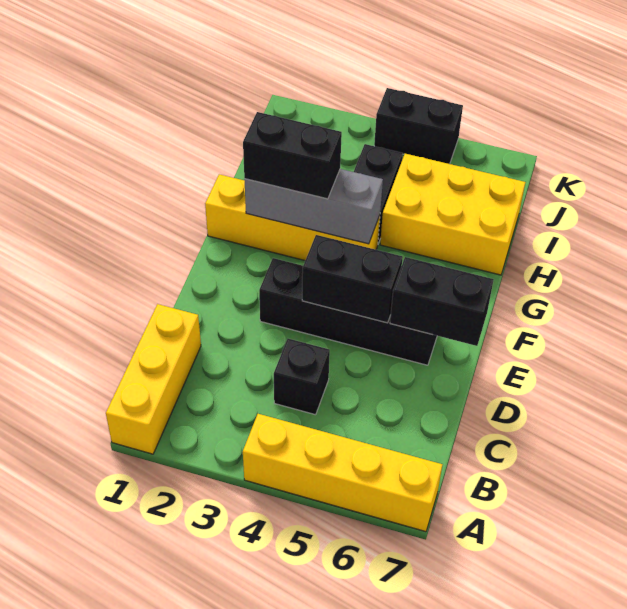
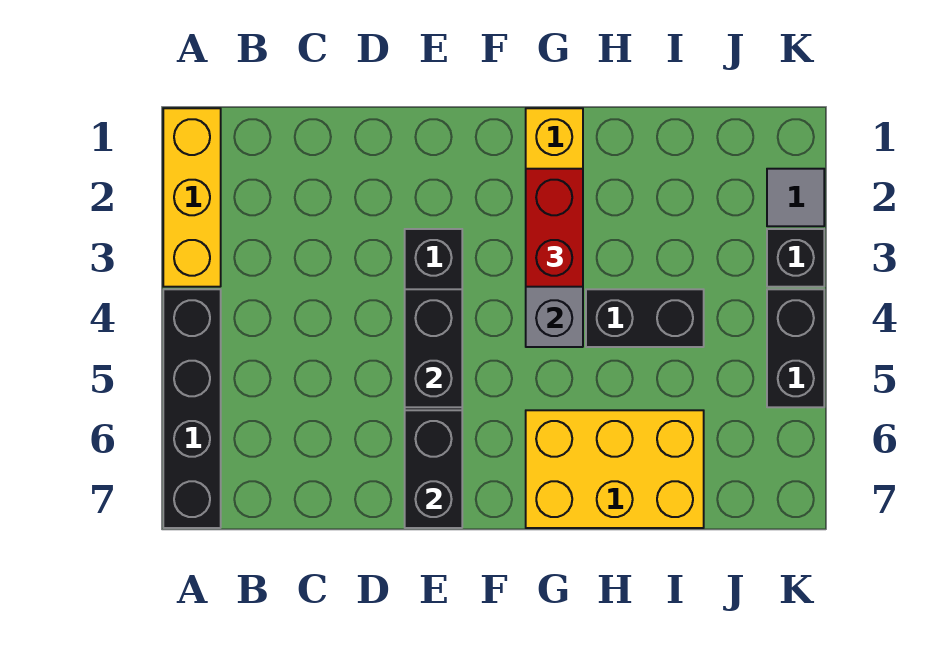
yellow brick A1:C1 level 1 -> yellow brick A1:A3 level 1
yellow brick A4:A7 level 1 -> black brick A4:A7 level 1
black brick C4 level 1 -> black brick K3 level 1
black brick G2:G3 level 3 -> red brick G2:G3 level 3
yellow brick H5:I7 level 1 -> yellow brick G6:I7 level 1
none -> grey tile K2 level 1

